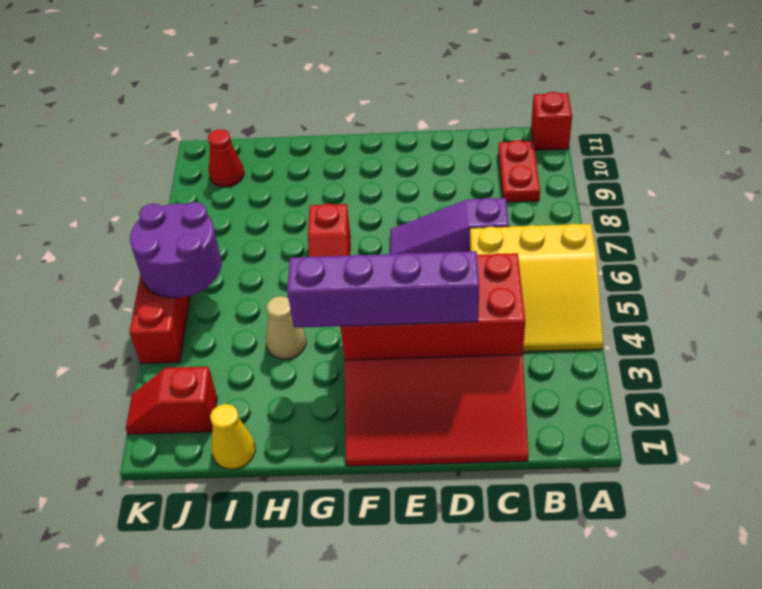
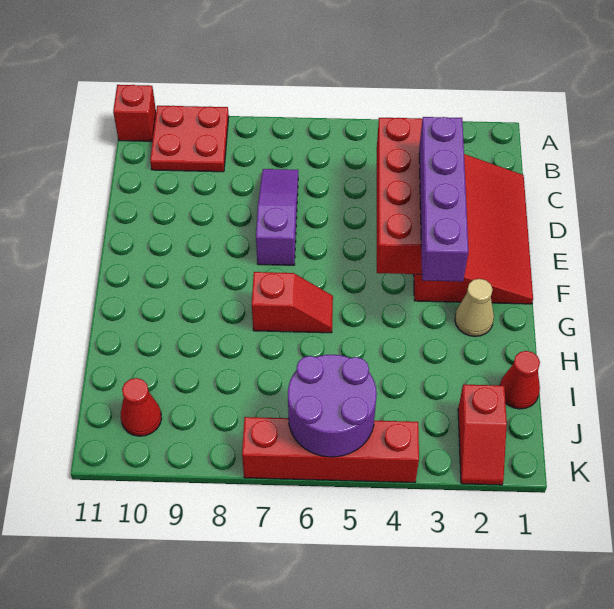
yellow slope A4:C6 level 1 top 6 -> none
red plate B9:B10 level 1 -> red plate A9:B10 level 1
purple slope C7:E7 level 1 top C -> purple slope C7:E7 level 1 top E
tan cone H4 level 1 -> tan cone G2 level 1
yellow cone I1 level 1 -> red cone I1 level 1

